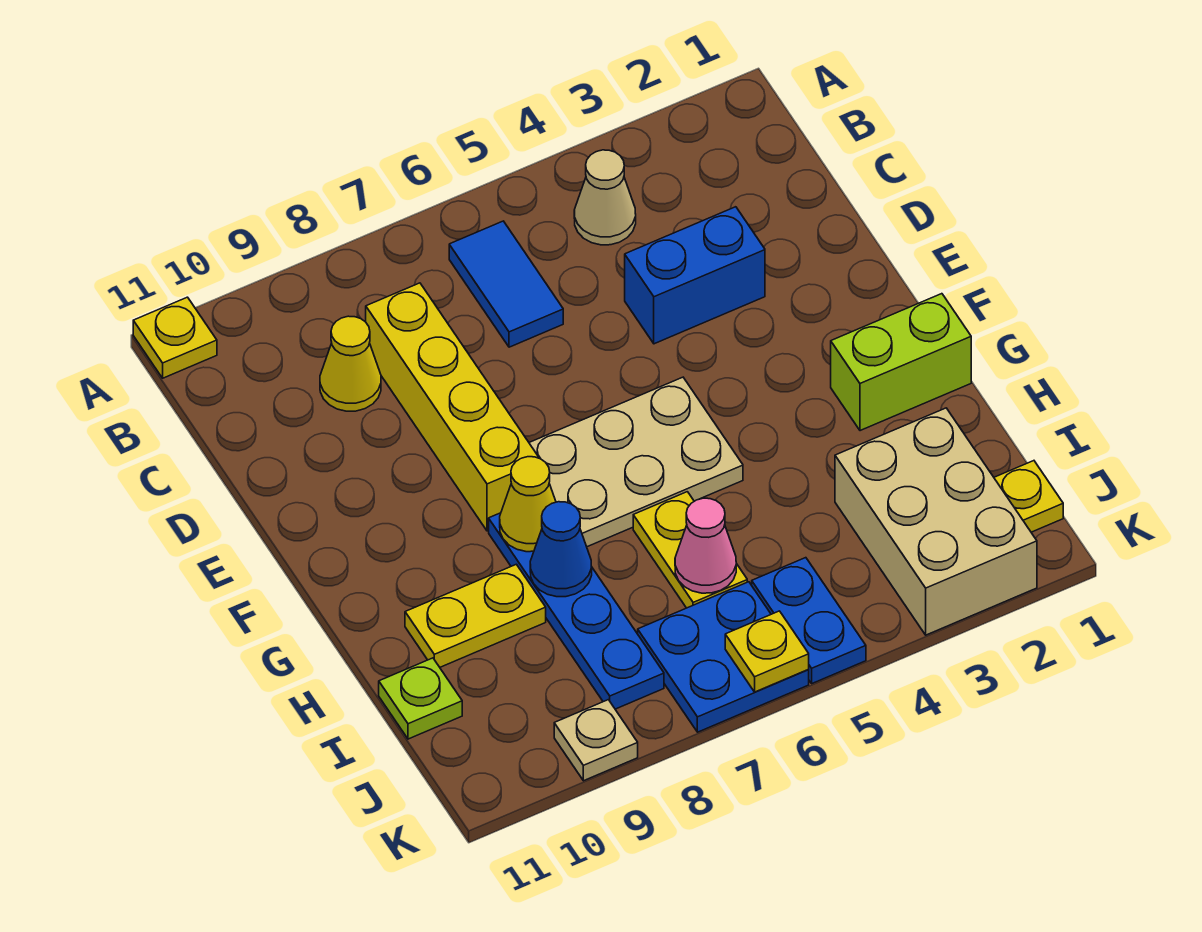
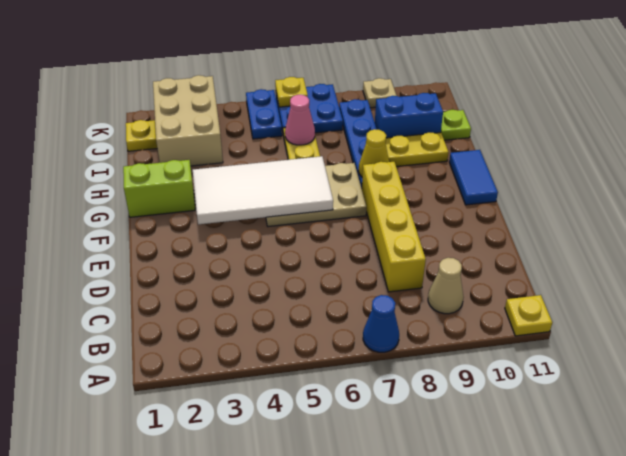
tan cone B4 level 1 -> tan cone B9 level 1
blue tile B6:C6 level 1 -> blue tile F11:G11 level 1
yellow cone C9 level 1 -> none
blue brick D3:D4 level 1 -> blue brick I9:I10 level 1
none -> white tile F3:G6 level 2
blue cone H8 level 2 -> blue cone A7 level 1

